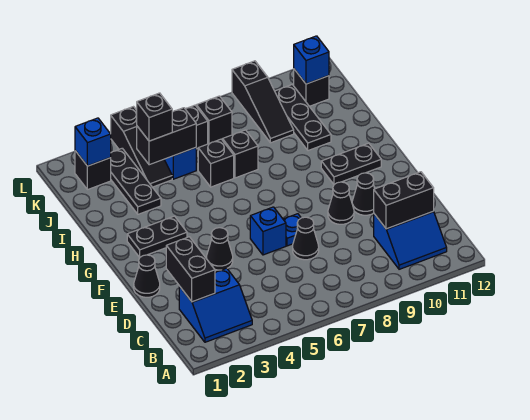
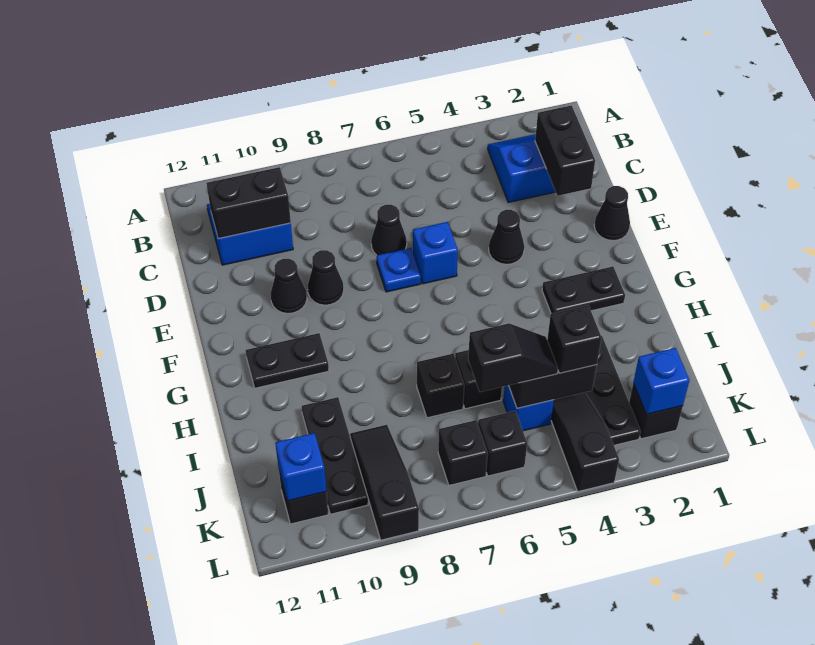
none -> black slope J5:J6 level 3 top 6

